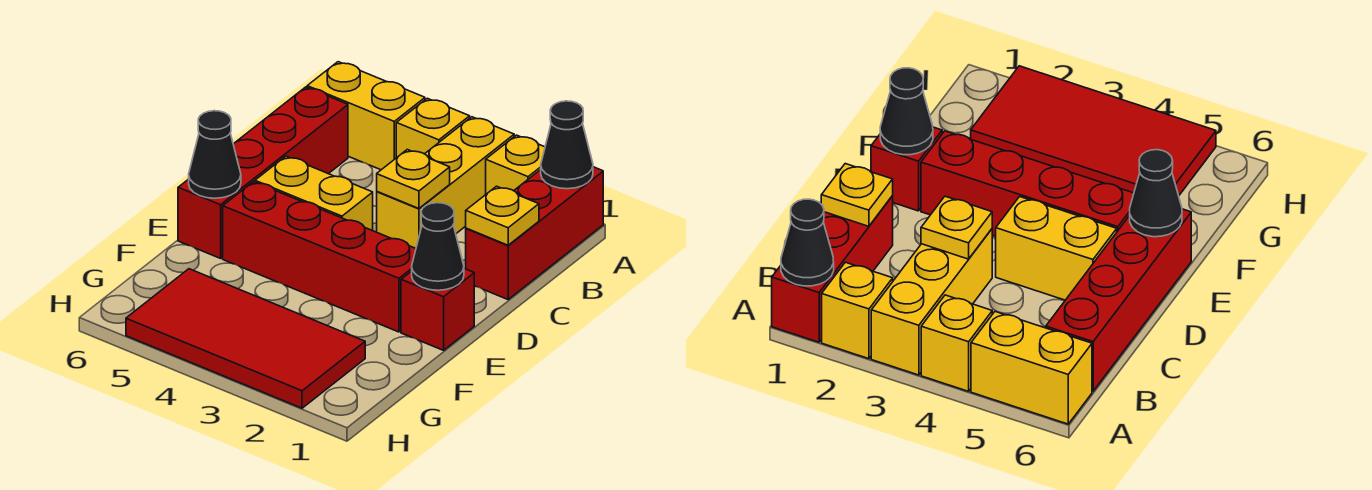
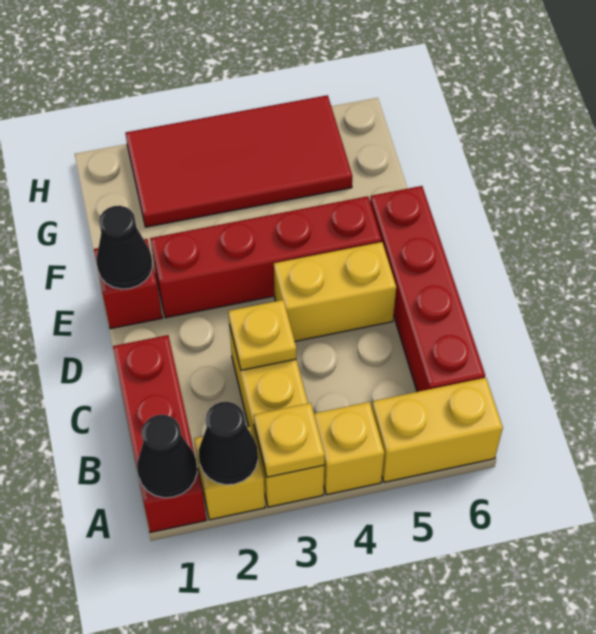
yellow plate C1 level 2 -> yellow plate A3 level 2
black cone E6 level 2 -> black cone A2 level 2

